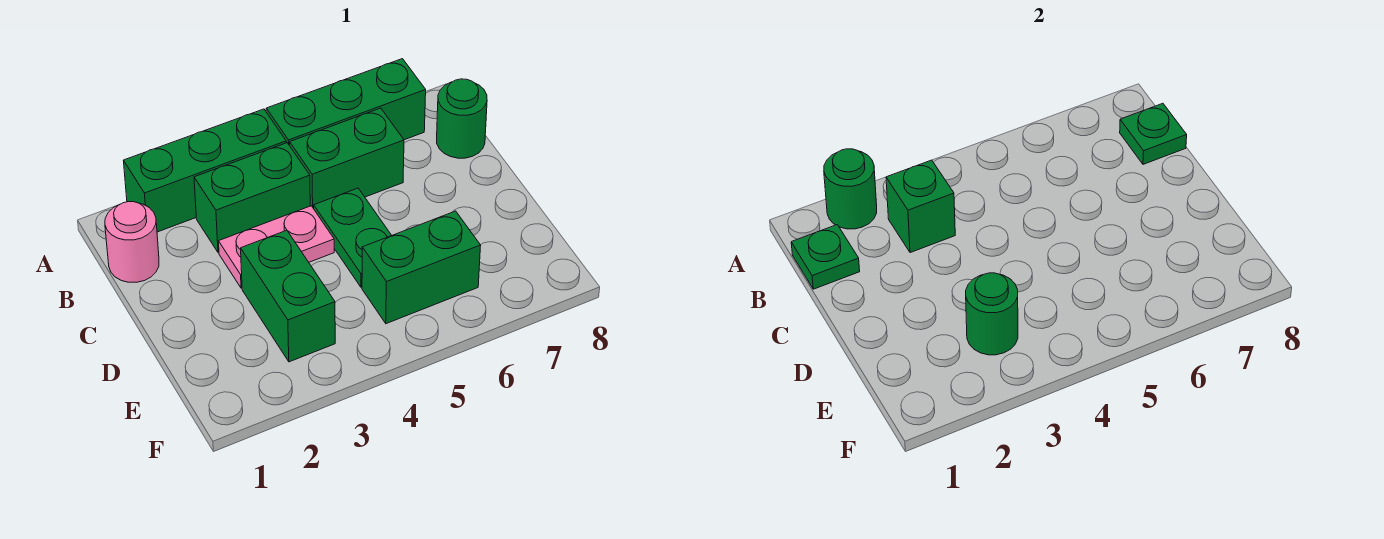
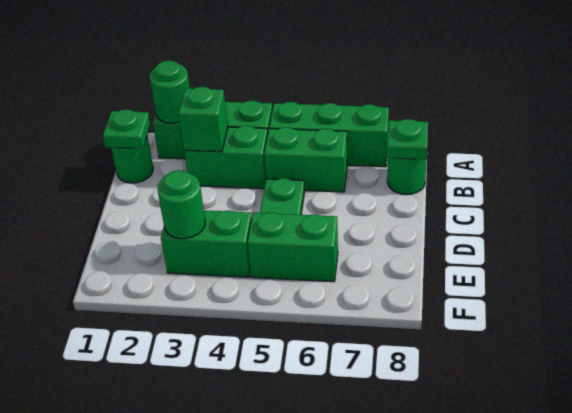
pink round brick B1 level 1 -> green round brick B1 level 1
pink plate C3:C4 level 1 -> none
green brick D3:E3 level 1 -> green brick E3:E4 level 1

